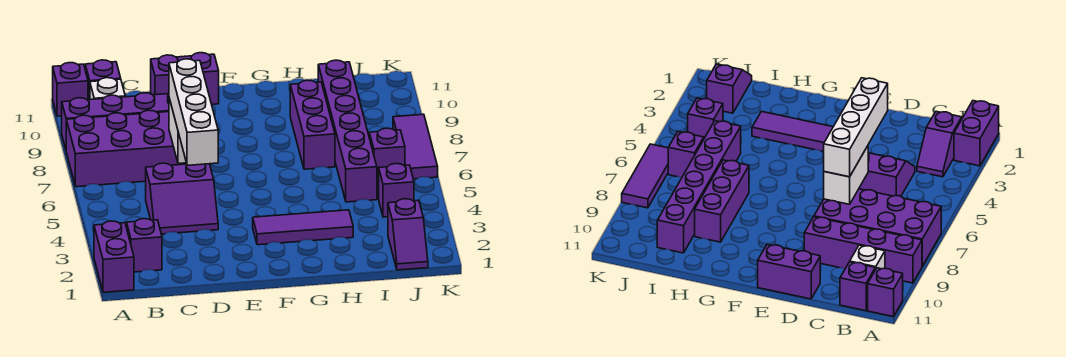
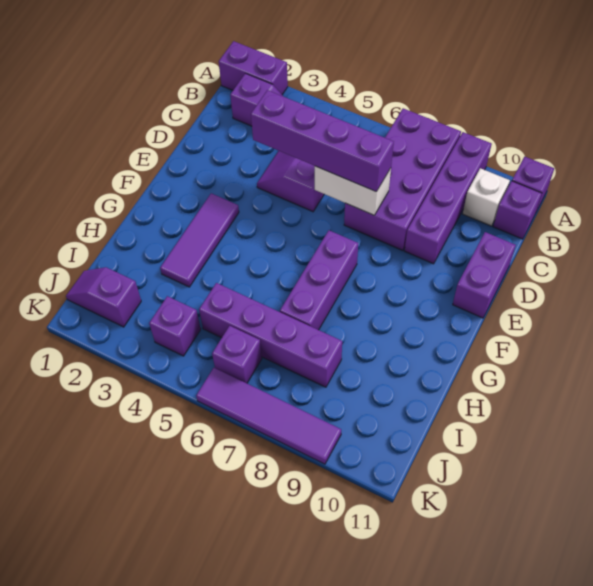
white brick D4:D7 level 3 -> purple brick D4:D7 level 3
purple brick H7:H9 level 1 -> purple brick F7:H7 level 1
purple brick I5:I10 level 1 -> purple brick I5:I8 level 1
purple tile K6:K8 level 1 -> purple tile K6:K9 level 1

